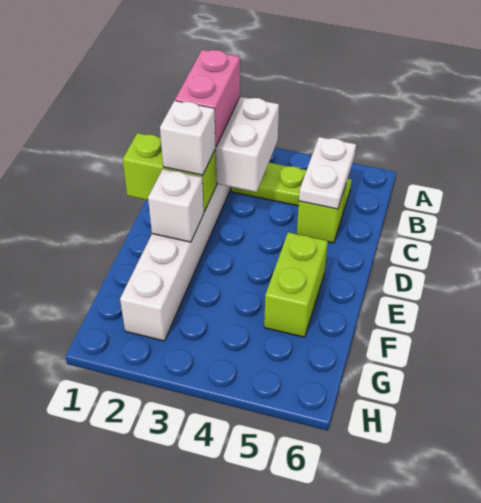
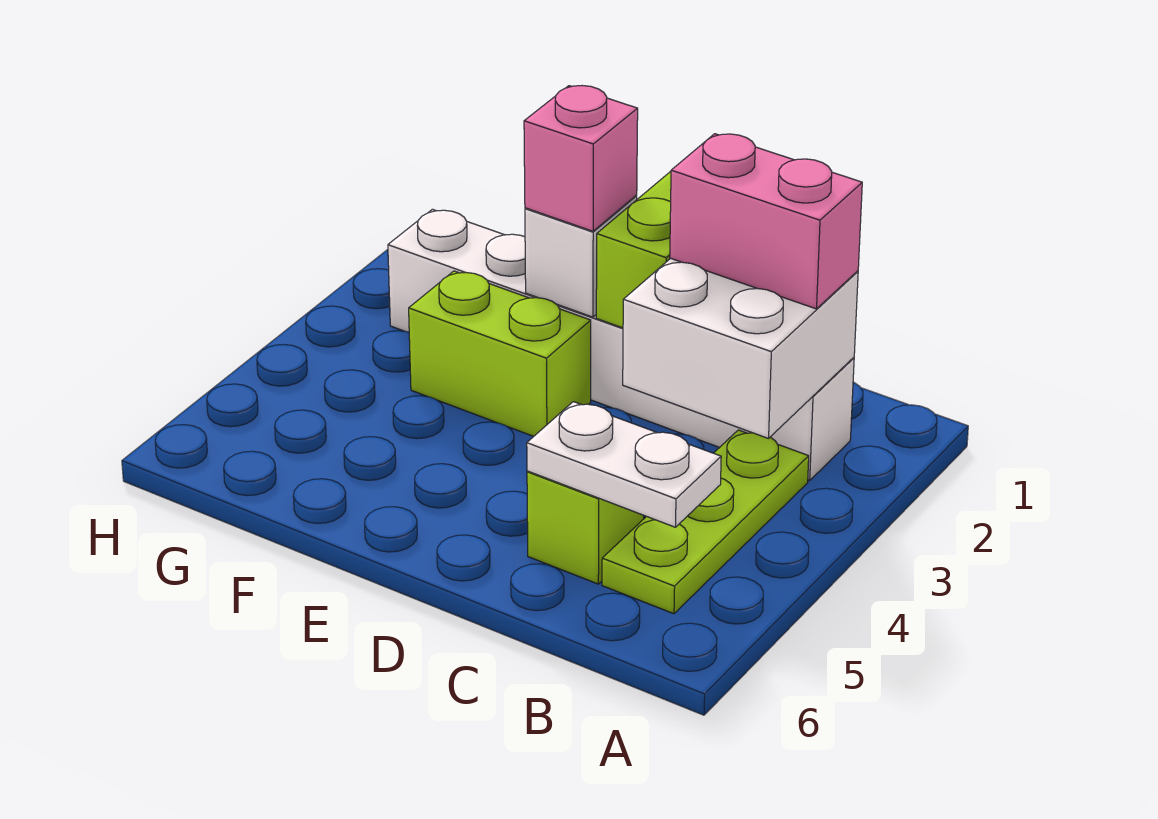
white brick D2 level 3 -> none
none -> pink brick E2 level 3
lime brick E5:F5 level 1 -> lime brick E3:F3 level 1

